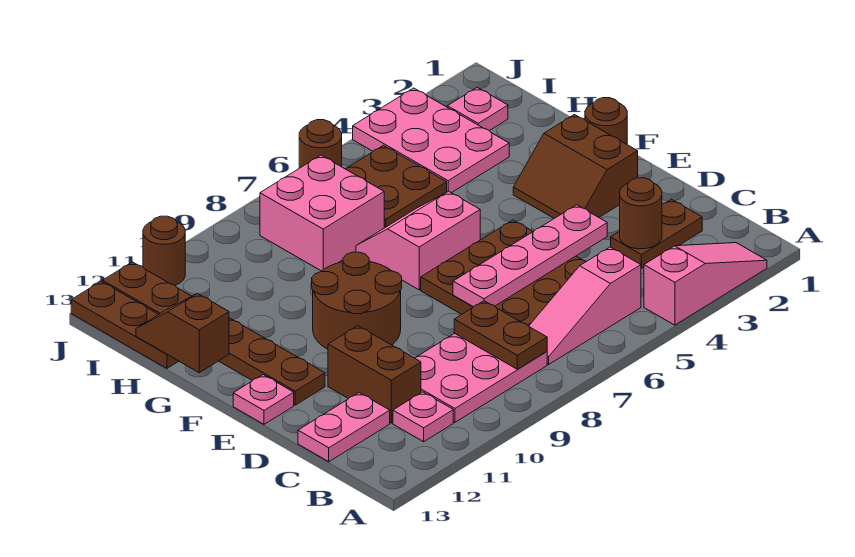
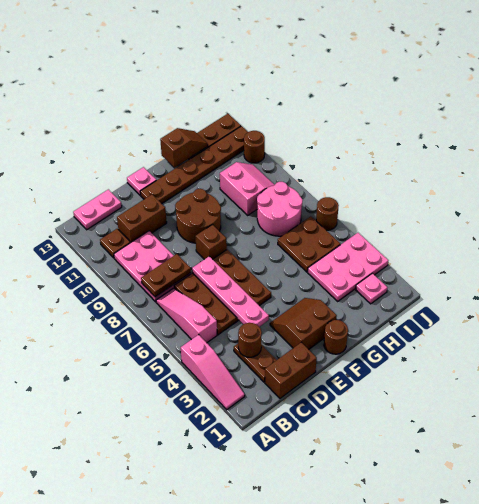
pink plate B11 level 1 -> brown plate B11 level 1
none -> brown brick C1:D1 level 1
pink plate C12:C13 level 1 -> pink plate B13:C13 level 1
none -> brown brick E8 level 1
pink slope F6:G7 level 1 top F -> pink slope H9:I10 level 1 top H
pink brick H7:I8 level 1 -> pink round brick H7:I8 level 1

